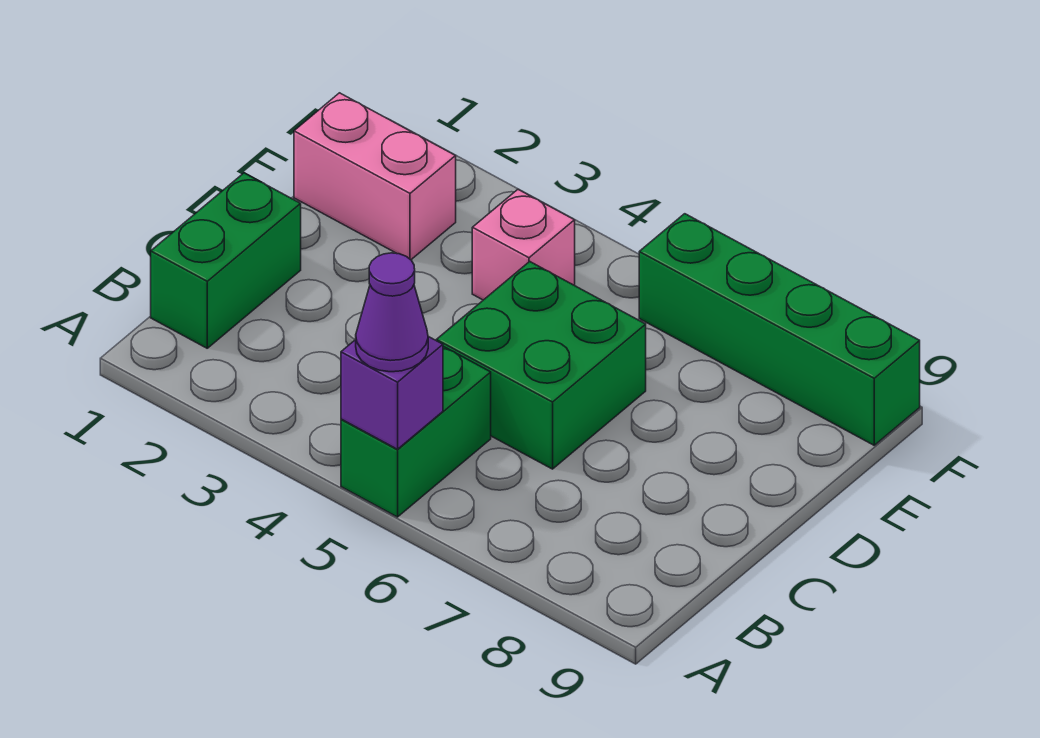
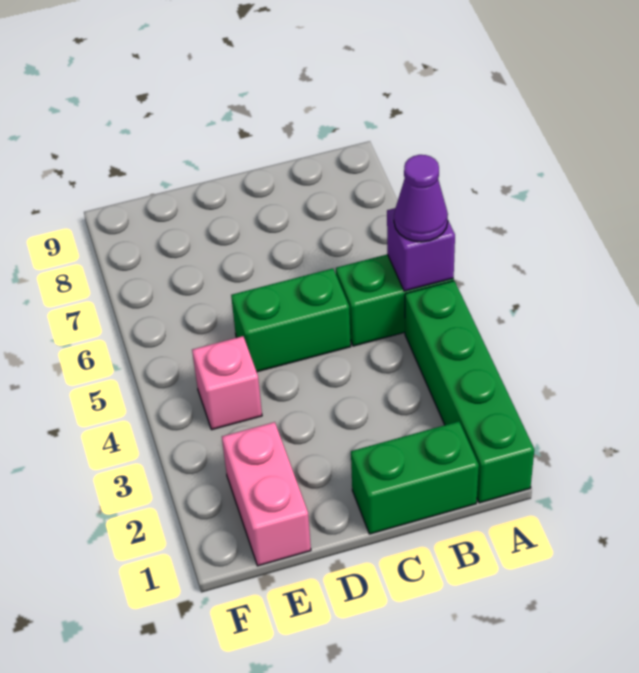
green brick C5:D6 level 1 -> green brick C5:D5 level 1
green brick F6:F9 level 1 -> green brick A1:A4 level 1

